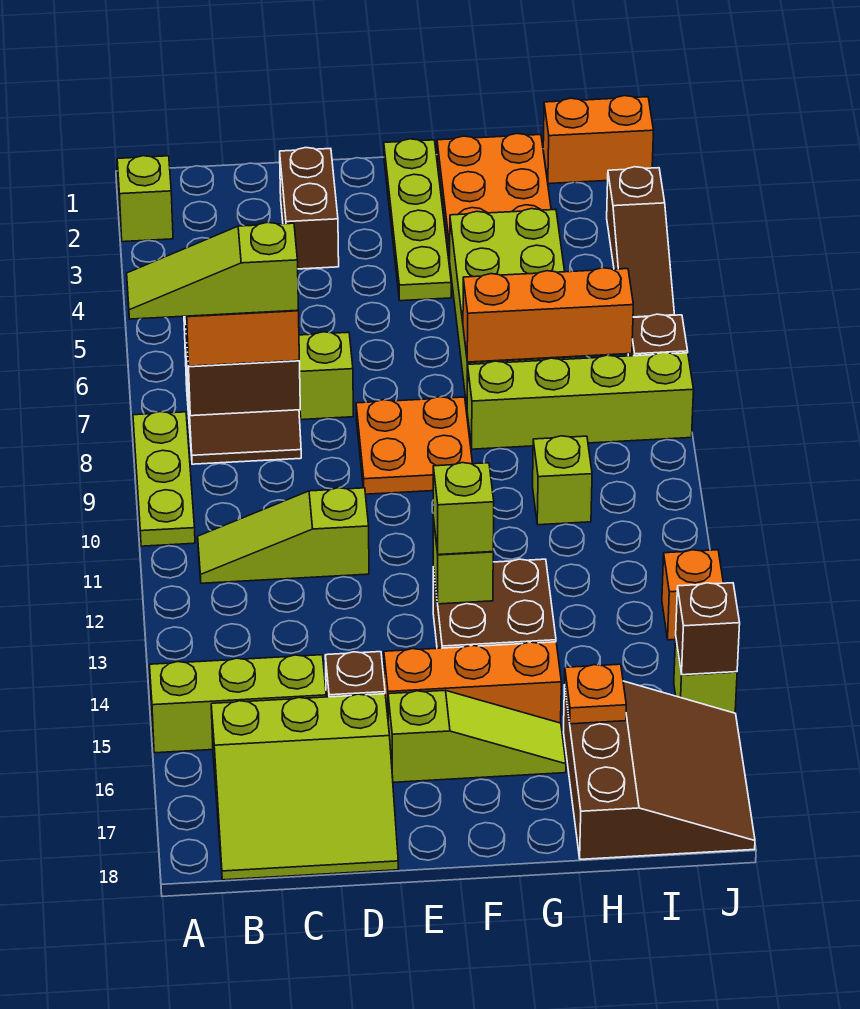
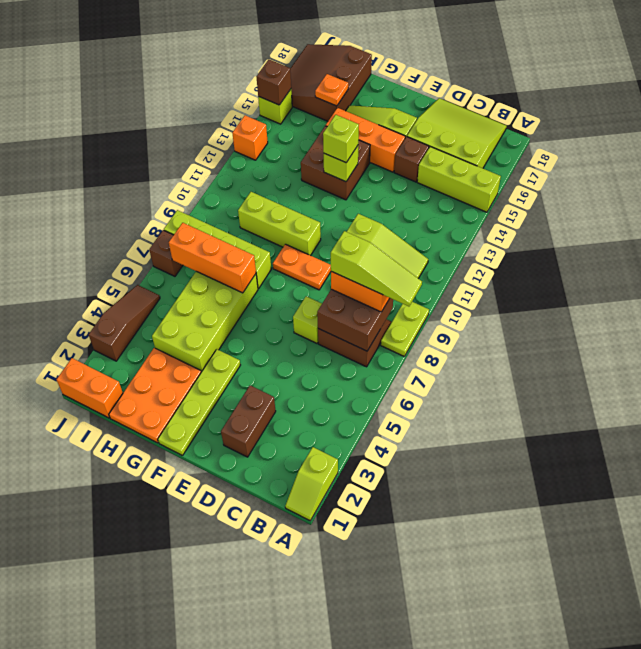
lime plate A8:A10 level 1 -> lime plate A8:A9 level 1
orange plate E8:F9 level 1 -> orange plate E9:F9 level 1
lime brick H10 level 1 -> lime brick F10:H10 level 1

